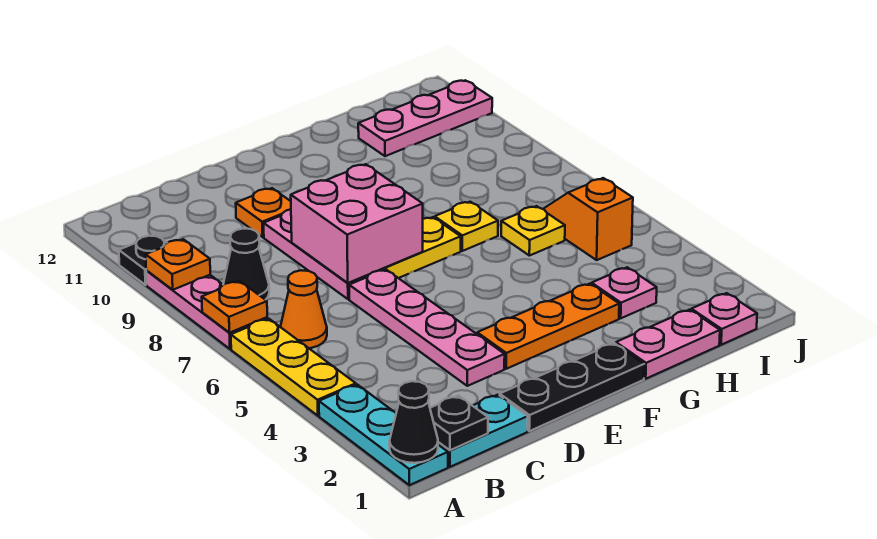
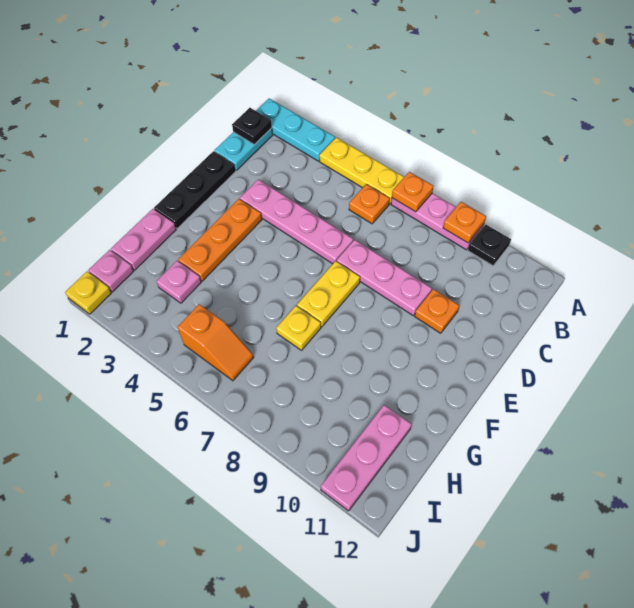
black cone A1 level 2 -> none
orange cone B6 level 1 -> orange plate B6 level 1
black cone B8 level 1 -> none
pink brick D7:E8 level 2 -> none
yellow plate H6 level 1 -> yellow plate J1 level 1

